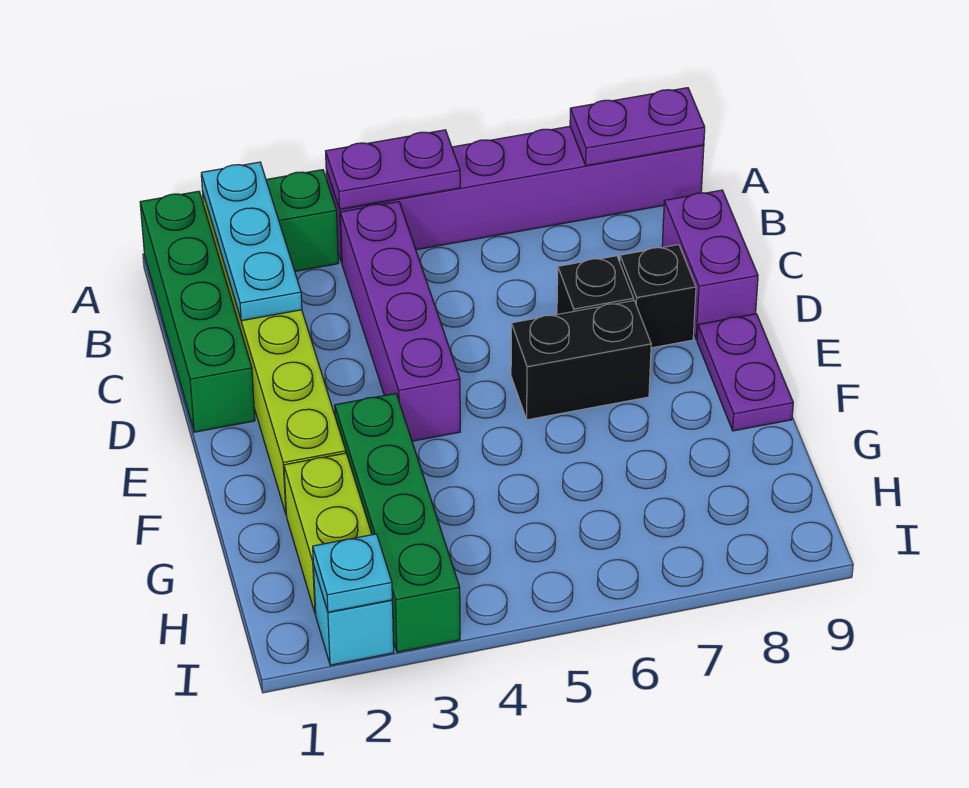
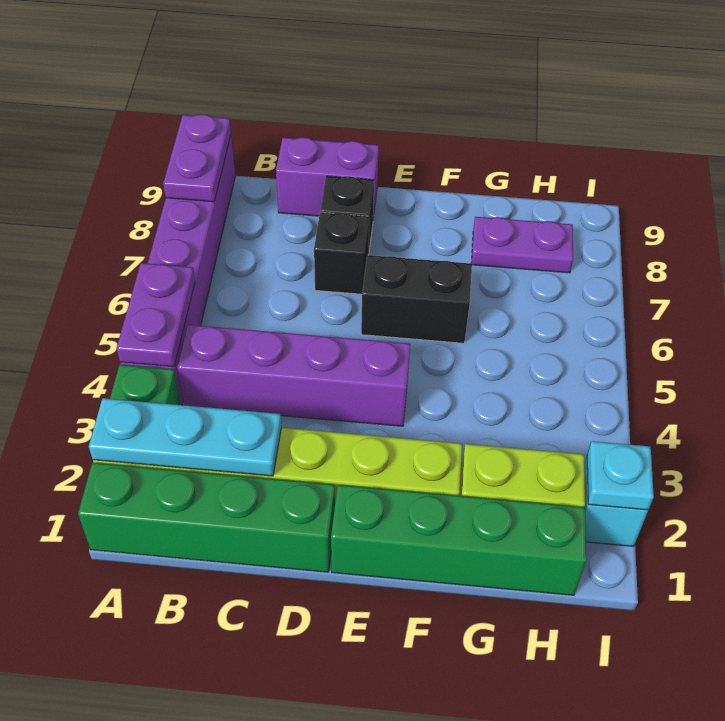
black brick E6:E7 level 1 -> black brick E6:F6 level 1
purple plate E9:F9 level 1 -> purple plate G8:H8 level 1
green brick F3:I3 level 1 -> green brick E1:H1 level 1

